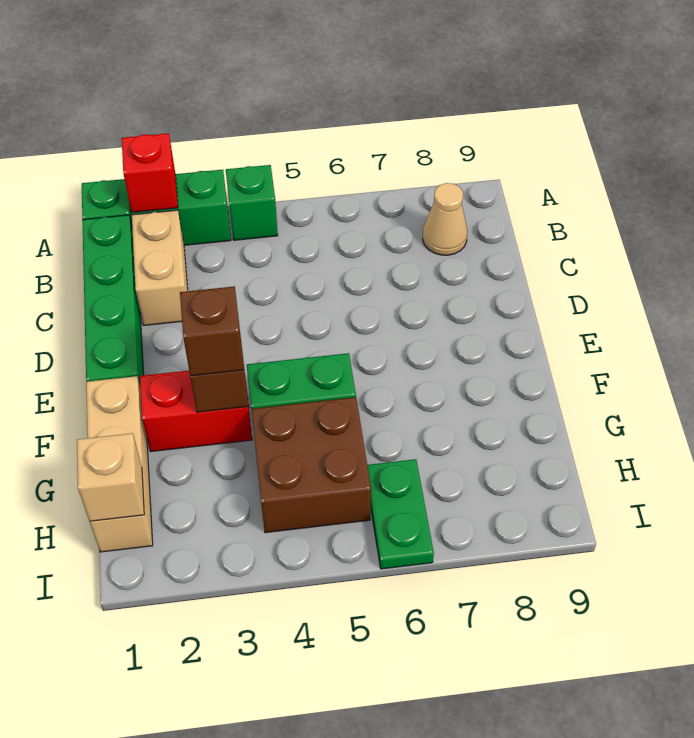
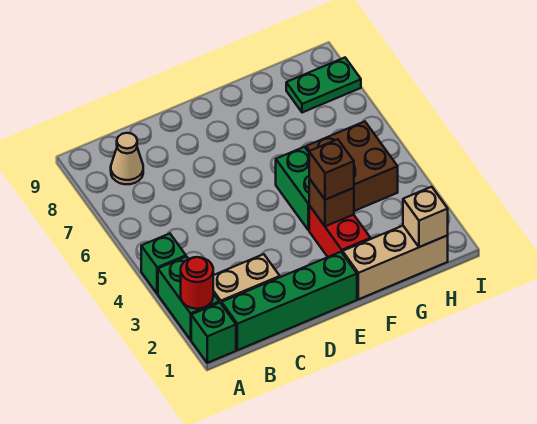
red brick A2 level 2 -> red round brick A2 level 2
green plate H6:I6 level 1 -> green plate H8:I8 level 1

